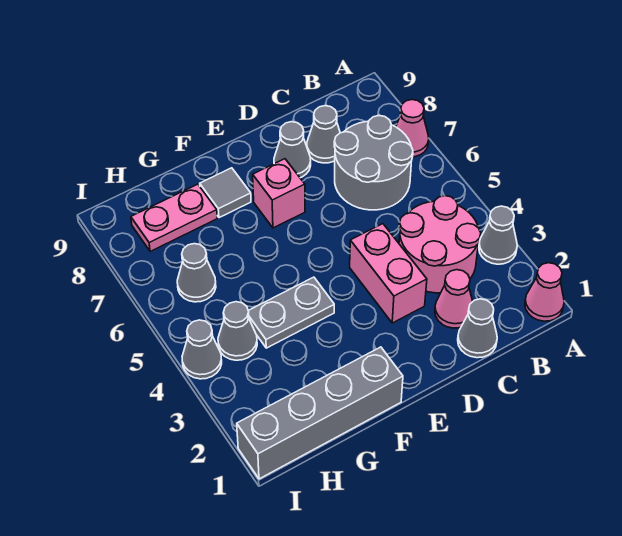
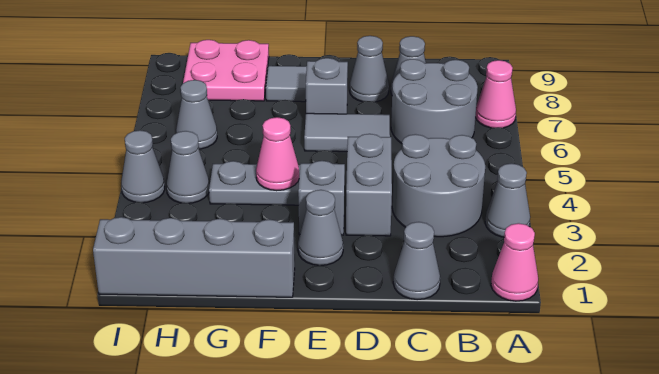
pink round brick B3:C4 level 1 -> grey round brick B3:C4 level 1
pink cone C2 level 1 -> pink cone F4 level 2
pink brick D3:D4 level 1 -> grey brick D3:D4 level 1
none -> grey tile D6:E6 level 1
none -> grey cone E2 level 1
none -> grey brick E3 level 1
pink brick E7 level 1 -> grey brick E7 level 1
pink plate G8:H8 level 1 -> pink plate G8:H9 level 1

